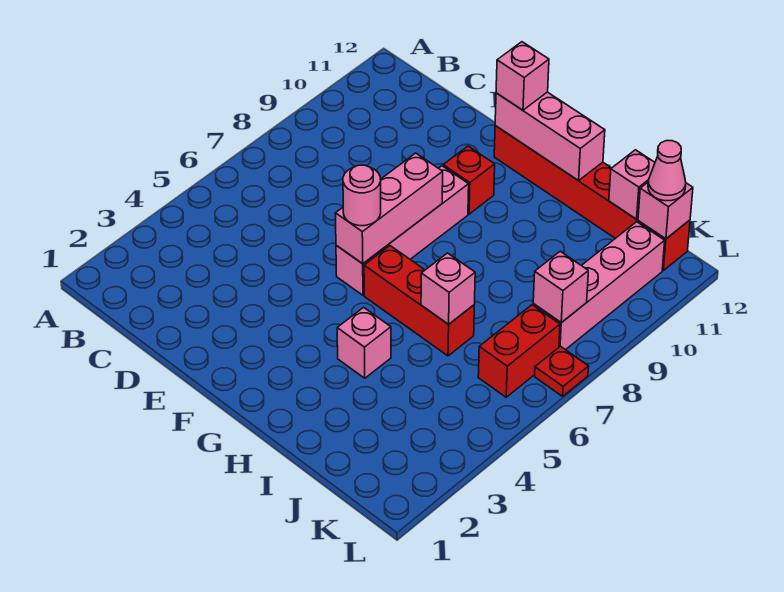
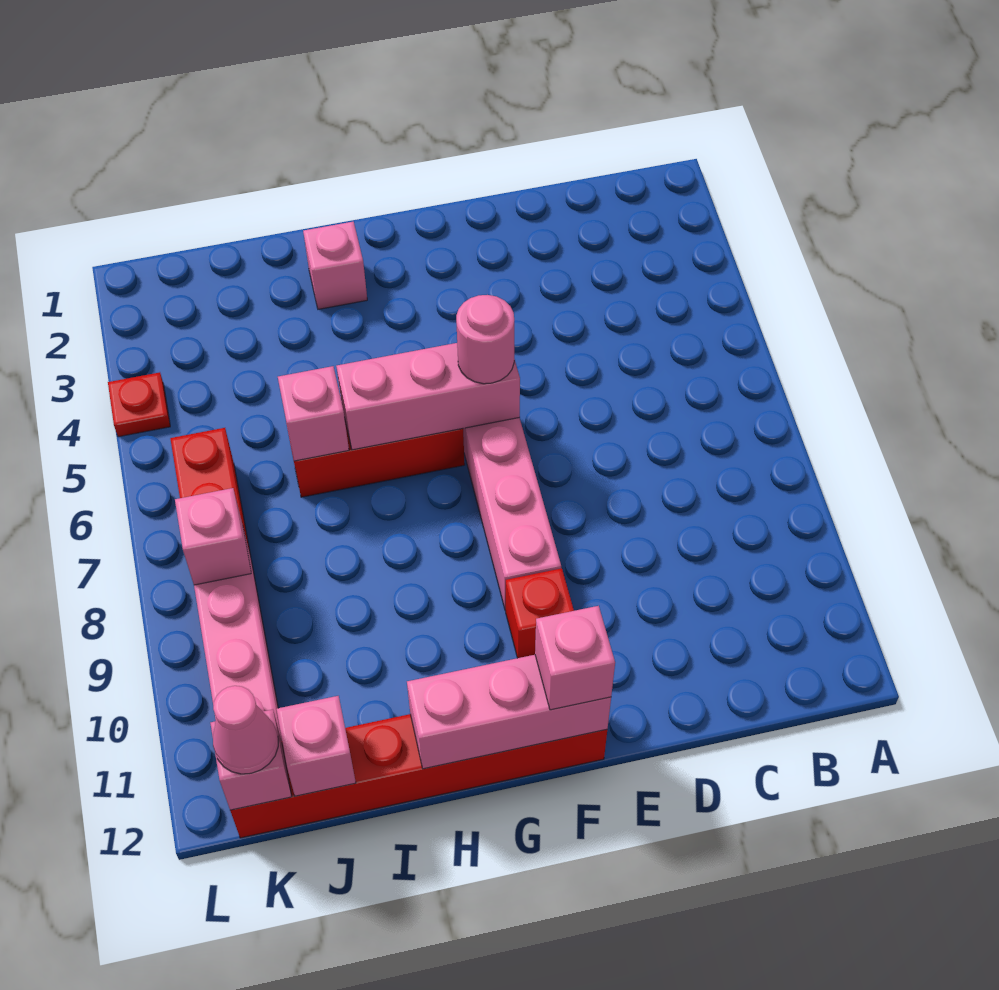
pink brick F6:F8 level 2 -> pink brick F6:H6 level 2
pink brick H4 level 1 -> pink brick H2 level 1
red plate L7 level 1 -> red plate L4 level 1

